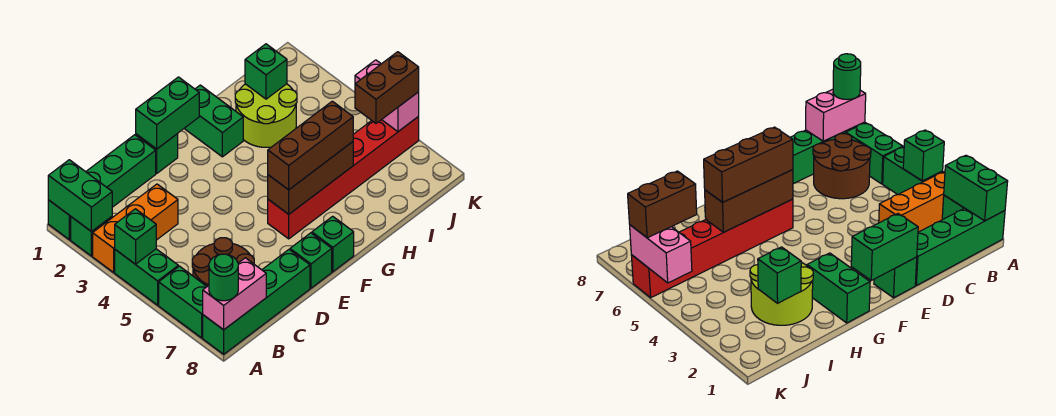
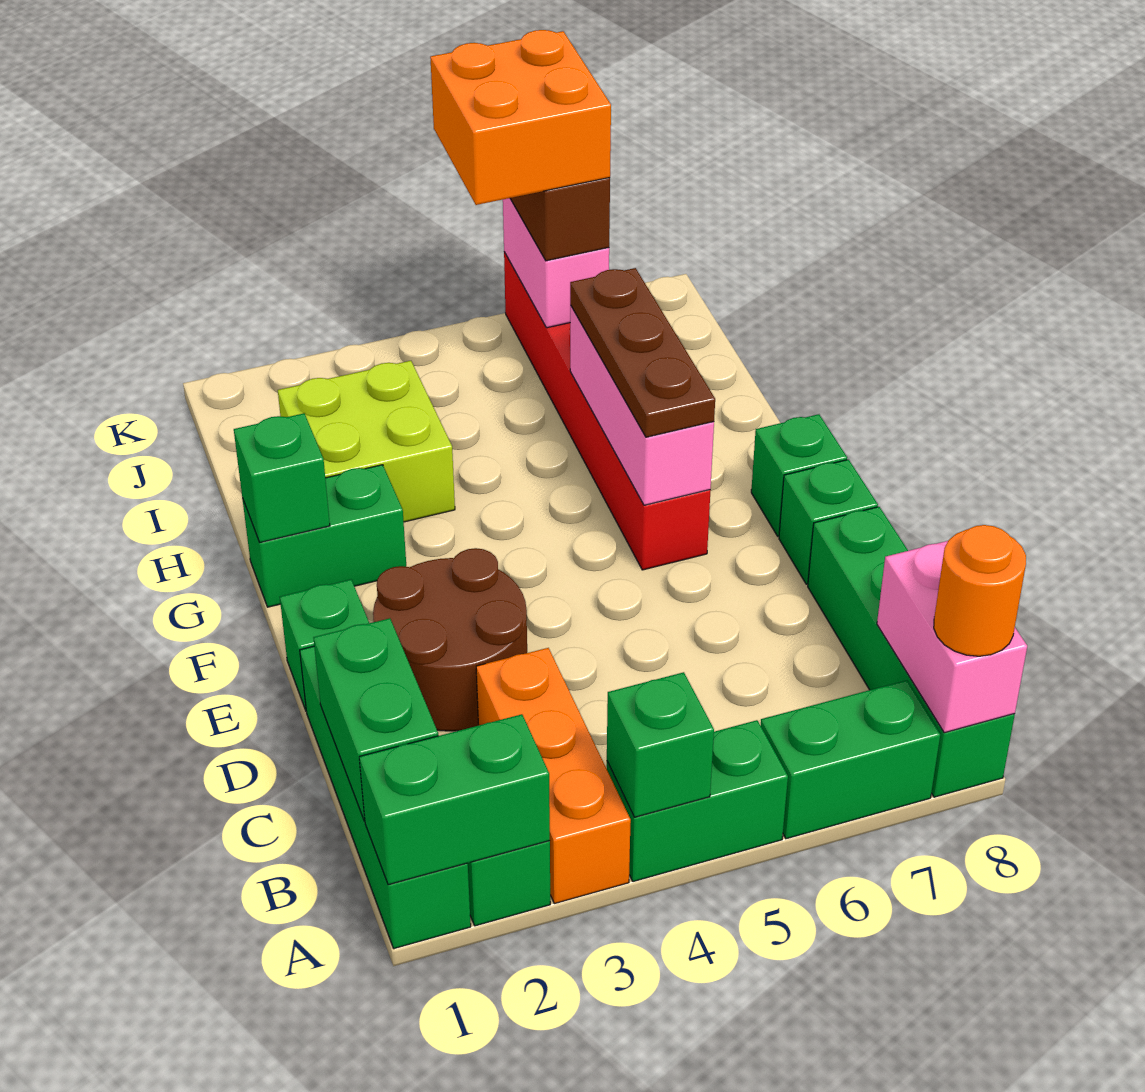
green round brick A8 level 3 -> orange round brick A8 level 3
brown round brick B6:C7 level 1 -> brown round brick D2:E3 level 1
green brick E1:F1 level 2 -> green brick B1:C1 level 2
brown brick F6:H6 level 2 -> pink brick F6:H6 level 2
brown brick F6:H6 level 3 -> brown plate F6:H6 level 3
lime round brick H2:I3 level 1 -> lime brick H2:I3 level 1
green brick I2 level 2 -> green brick G1 level 2
none -> orange brick J5:K6 level 4
pink brick K5:K6 level 2 -> pink brick J6:K6 level 2

